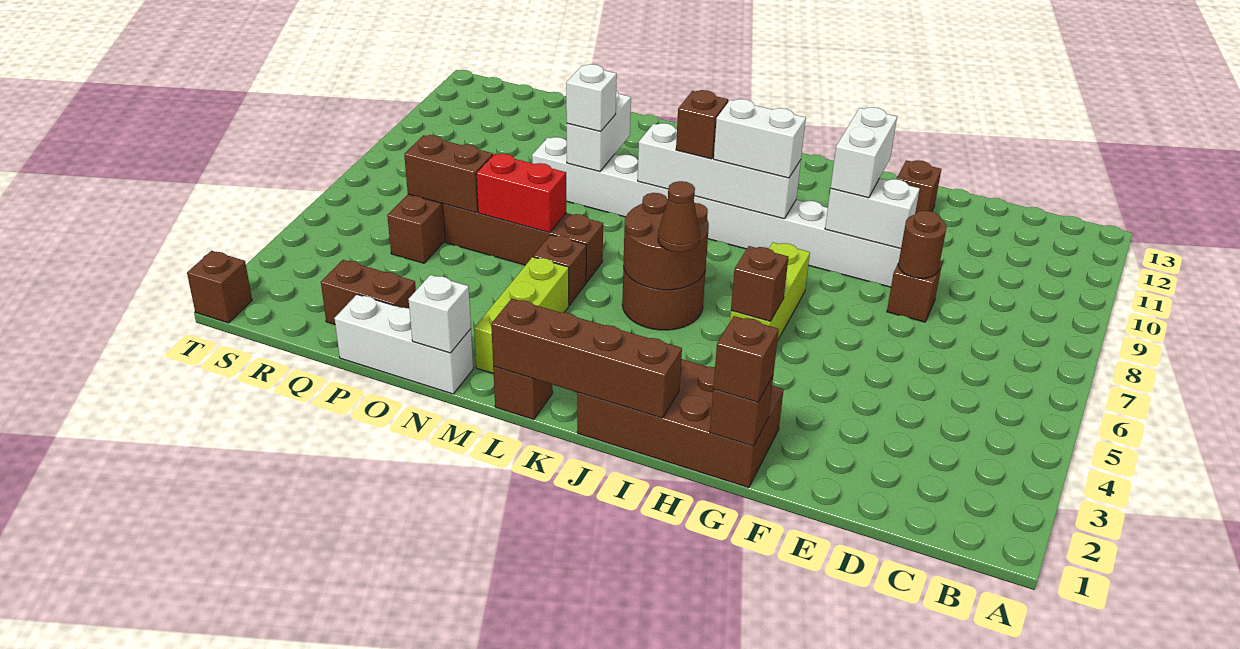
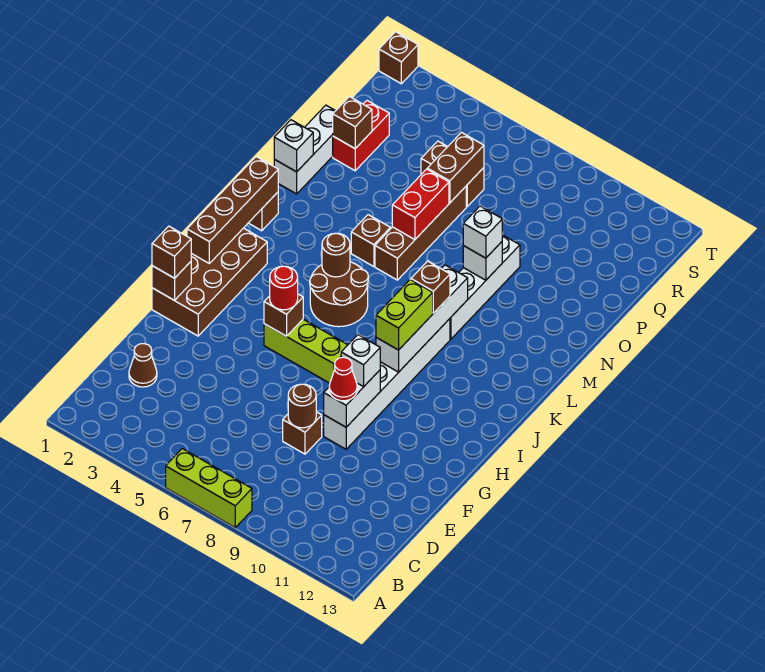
none -> red cone F9 level 3
brown brick F12 level 1 -> brown brick P2 level 2
white brick G9:G10 level 3 -> white brick G9 level 3
none -> red round brick H5 level 3
white brick I9:J9 level 3 -> lime brick I9:J9 level 3
brown round brick J5:K6 level 2 -> brown round brick K5 level 2
brown cone J5 level 3 -> brown cone D2 level 1
lime brick M2:M4 level 1 -> lime brick A6:A8 level 1
white brick N9:N10 level 2 -> white brick N9 level 2
brown brick P2:Q2 level 1 -> red brick P2:Q2 level 1

